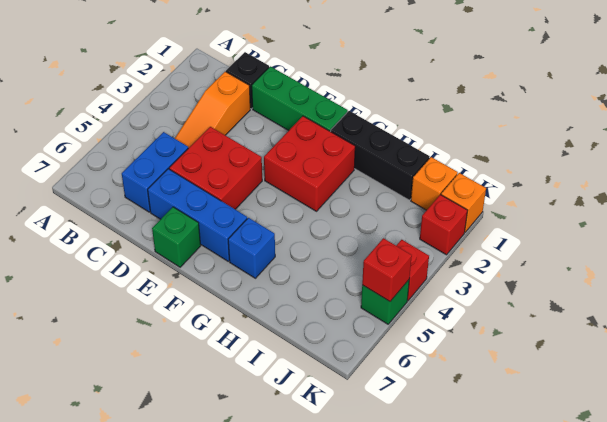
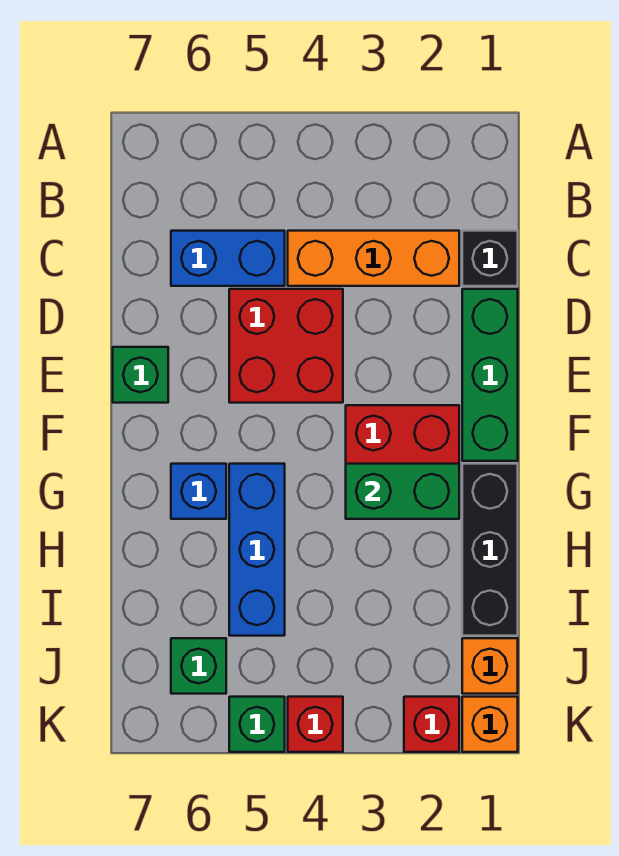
orange slope C2:C4 level 1 top 2 -> orange brick C2:C4 level 1
blue brick D6:F6 level 1 -> blue brick G5:I5 level 1
none -> green brick G2:G3 level 2
none -> green brick J6 level 1
red brick K5 level 2 -> none

